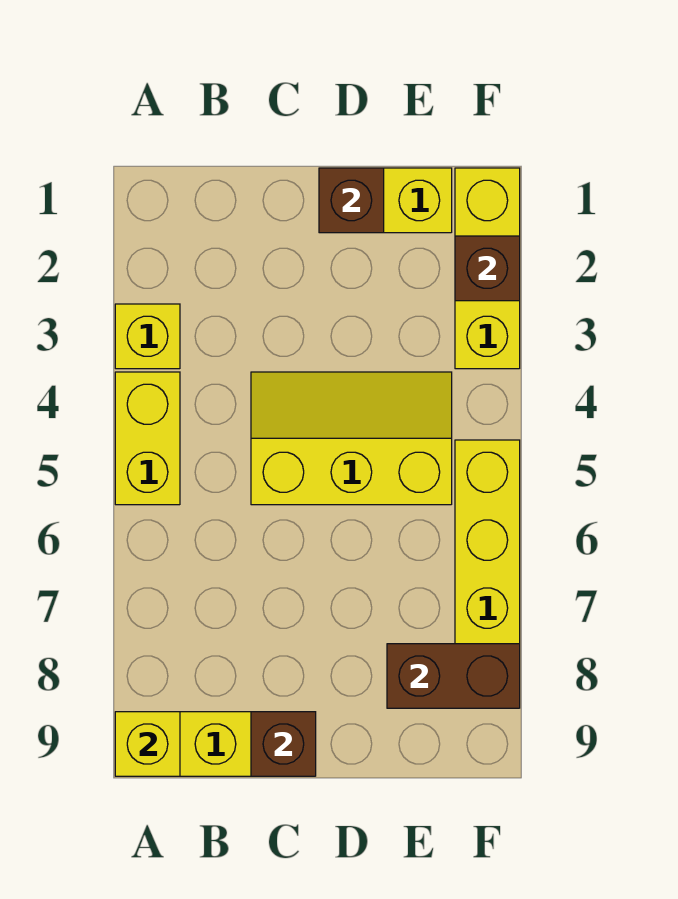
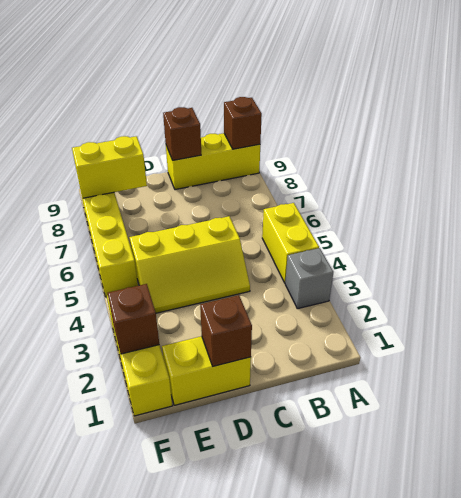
yellow brick A3 level 1 -> grey brick A3 level 1
yellow brick A9 level 2 -> brown brick A9 level 2
brown brick E8:F8 level 2 -> yellow brick E8:F8 level 2

